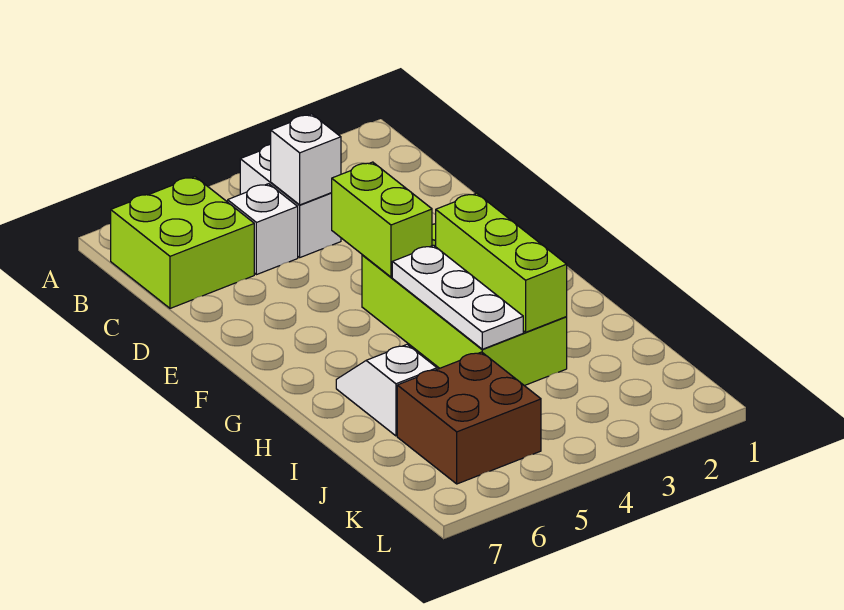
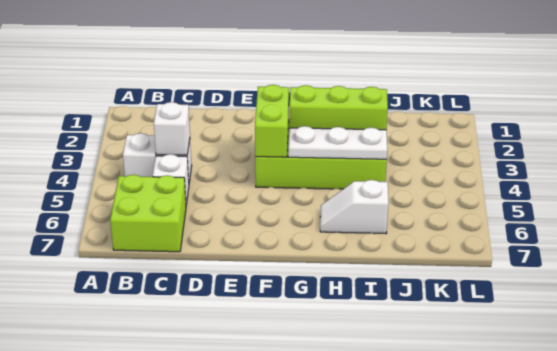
lime brick E4:F4 level 2 -> lime brick F3:F4 level 2
brown brick J5:K6 level 1 -> none

